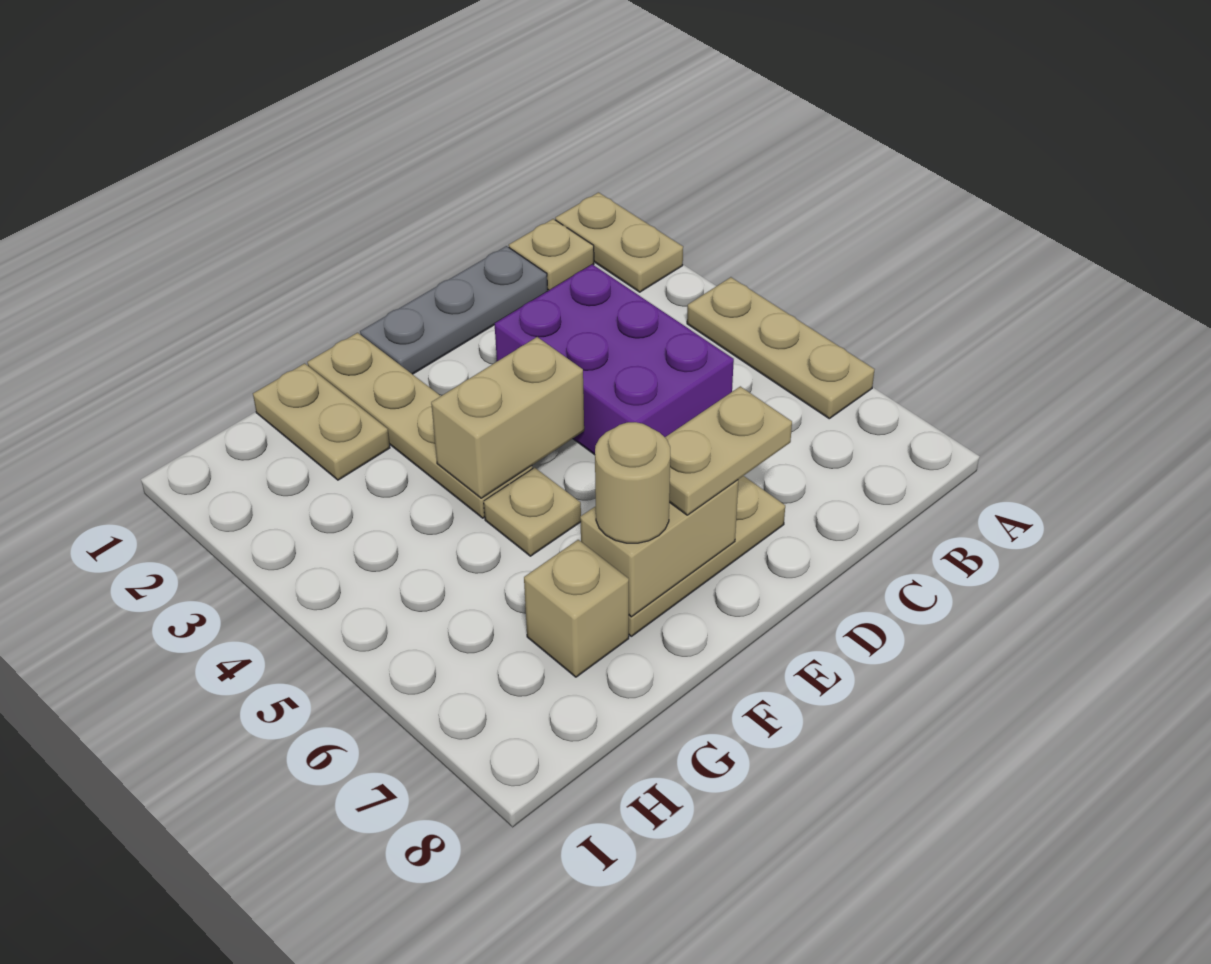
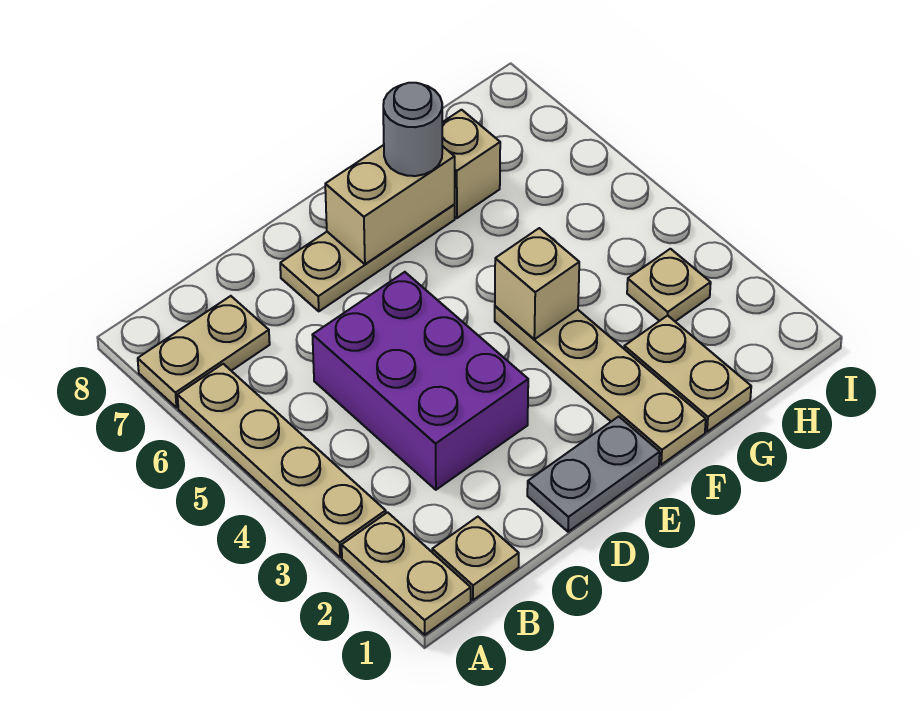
tan plate A4:A6 level 1 -> tan plate A3:A6 level 1
grey plate C1:E1 level 1 -> grey plate D1:E1 level 1
tan plate D7:E7 level 3 -> tan plate A7:B7 level 1
tan brick E4:F4 level 2 -> tan brick F4 level 2
tan plate F5 level 1 -> tan plate H3 level 1
tan round brick F7 level 3 -> grey round brick F7 level 3

